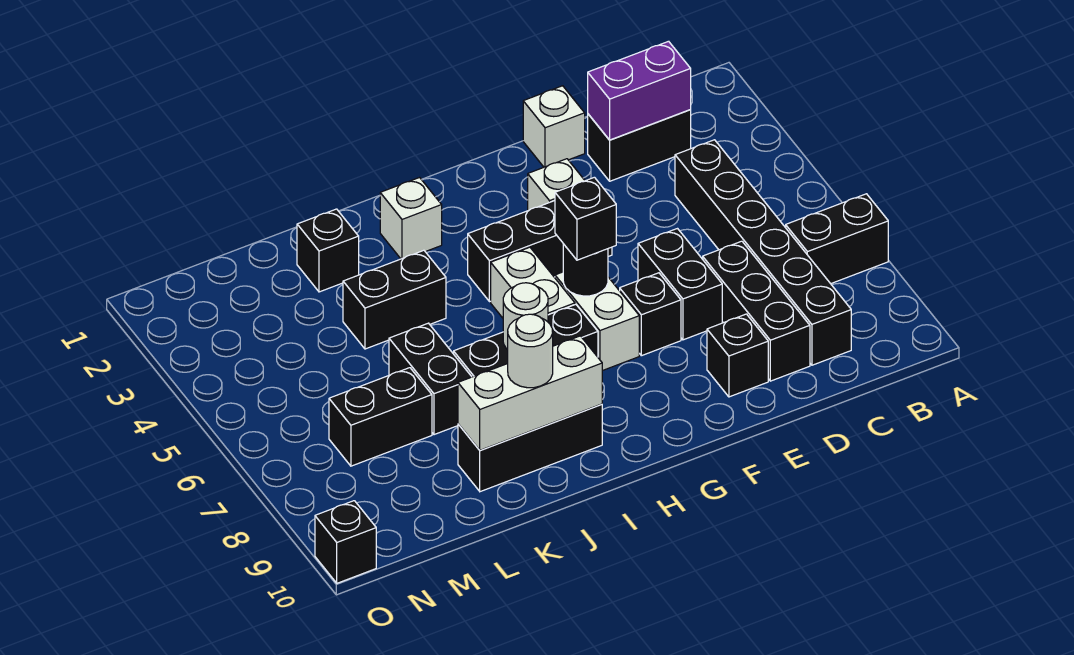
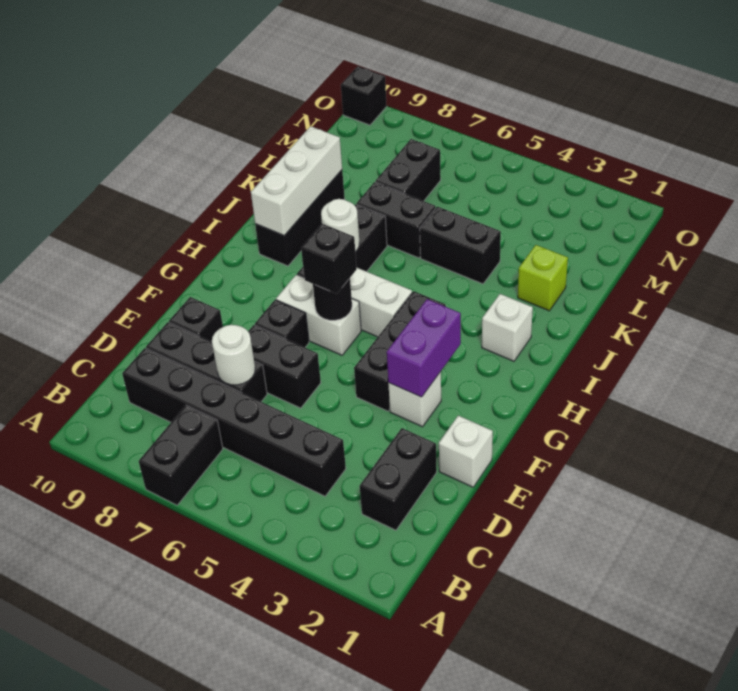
purple brick C2:D2 level 2 -> purple brick F3:G3 level 2
black brick J4:K4 level 1 -> black brick K4:K5 level 1
white round brick J9 level 3 -> white round brick D7 level 2
black brick K2 level 1 -> lime brick K2 level 1

